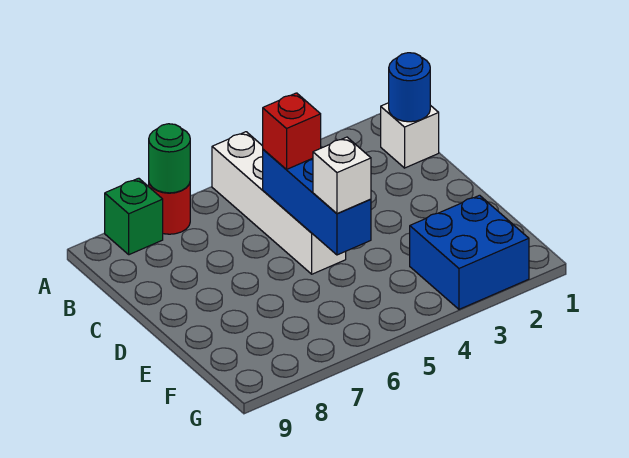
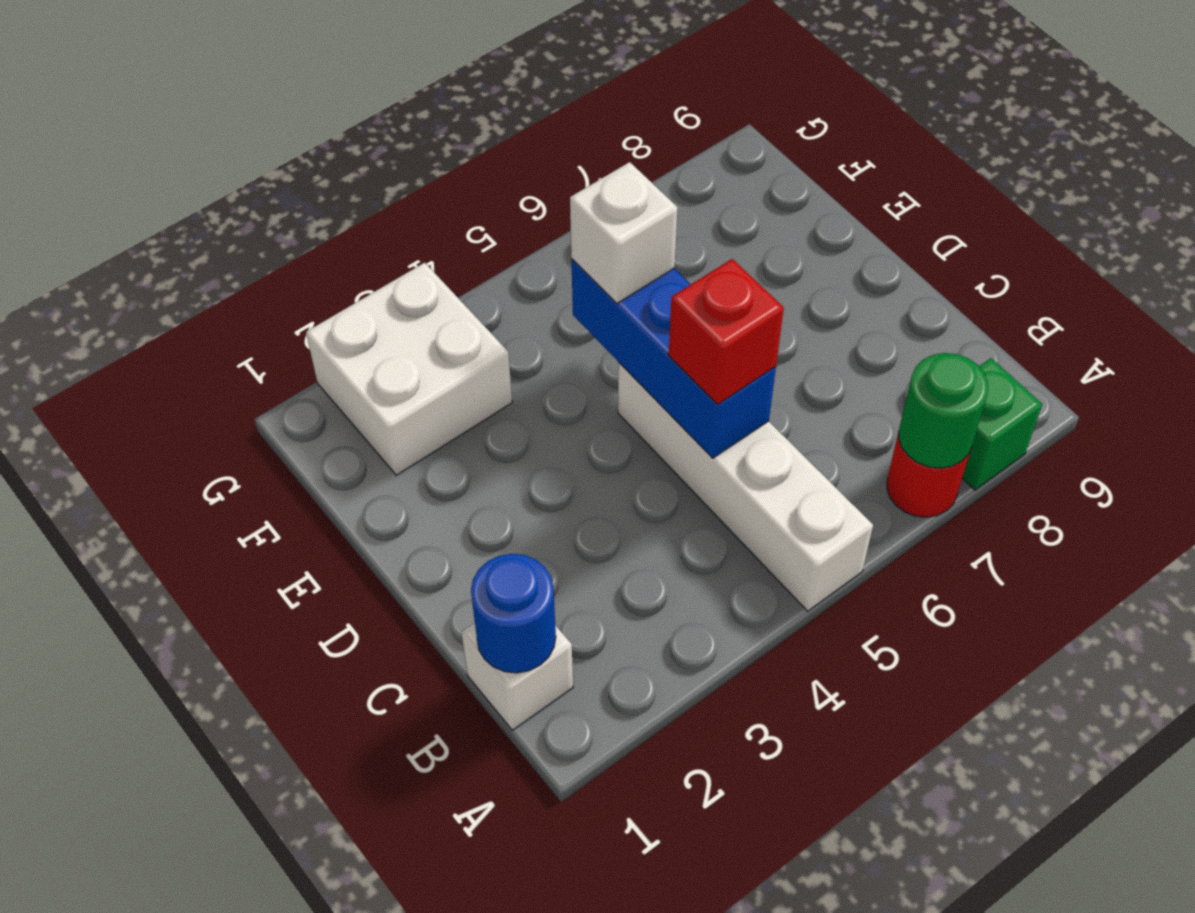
blue brick F2:G3 level 1 -> white brick F2:G3 level 1

